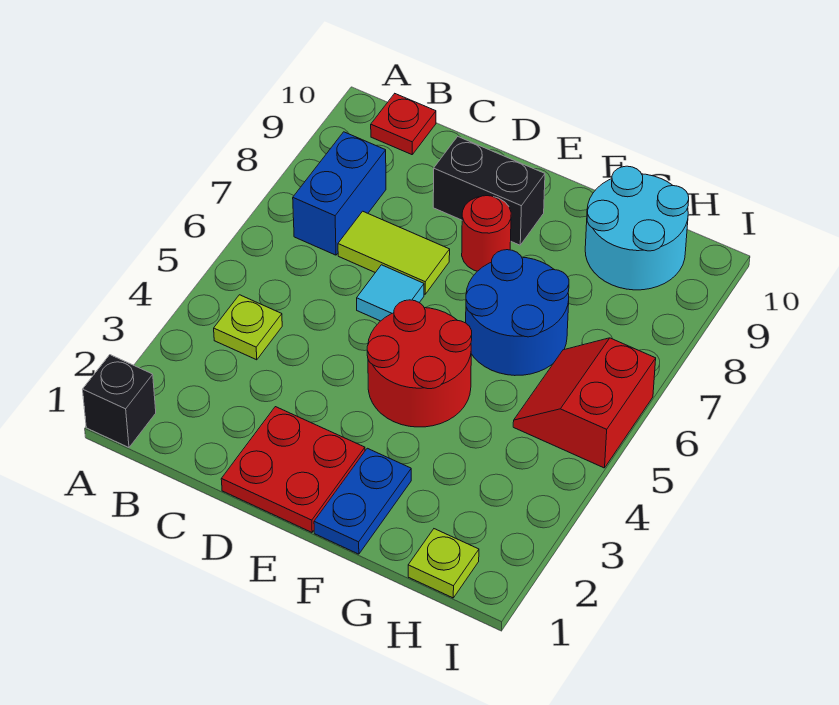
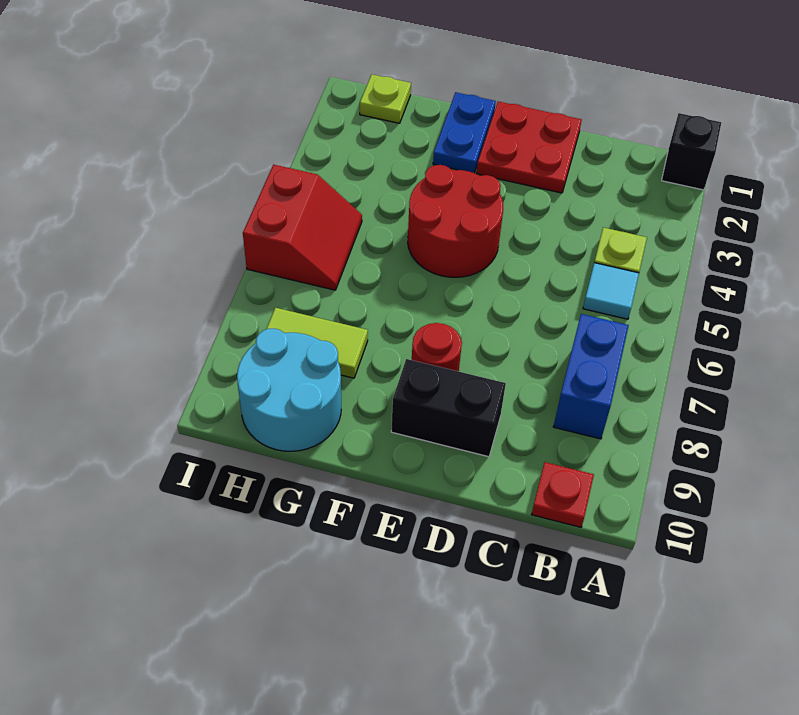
lime tile C7:D7 level 1 -> lime tile G8:H8 level 1
cyan tile D6 level 1 -> cyan tile B5 level 1
blue round brick F6:G7 level 1 -> none

